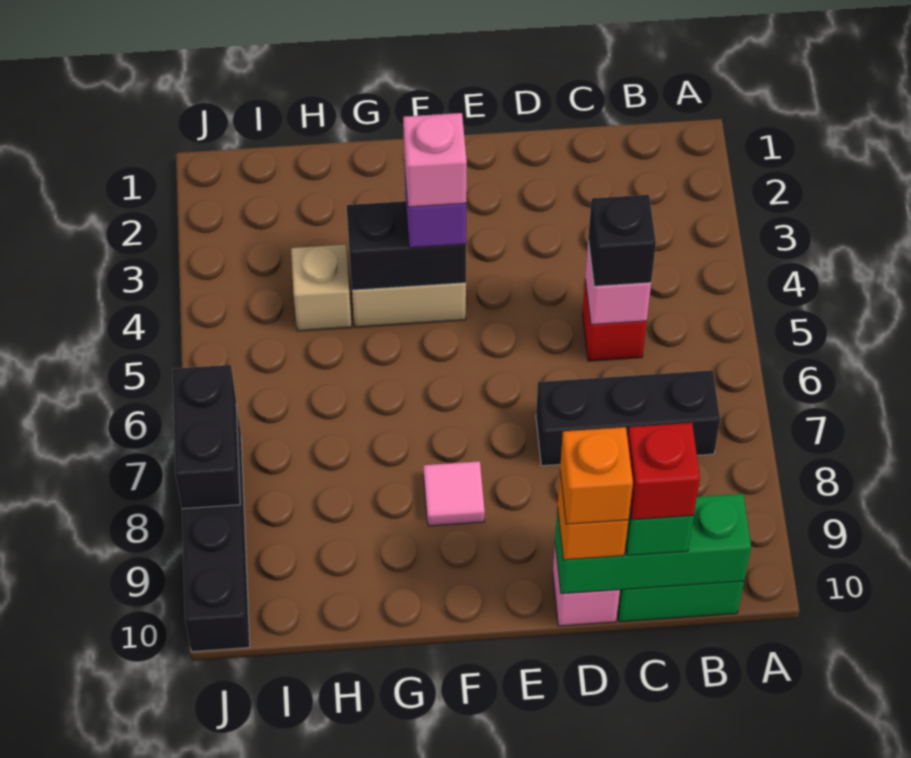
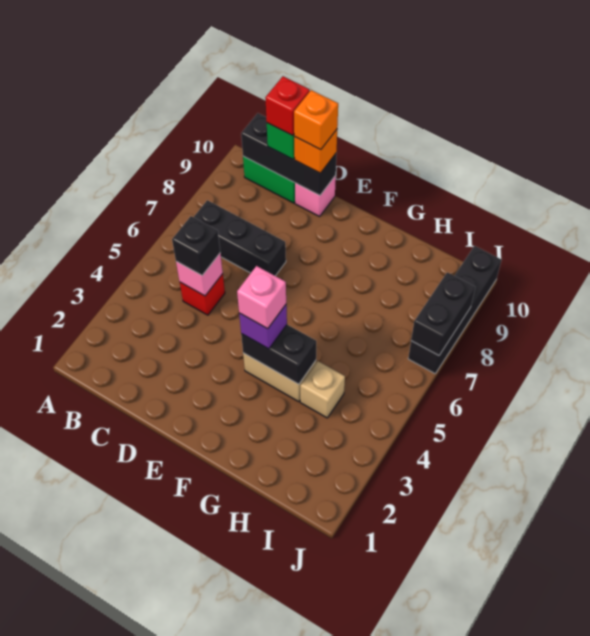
green brick B10:D10 level 2 -> black brick B10:D10 level 2
pink tile F8 level 1 -> none

